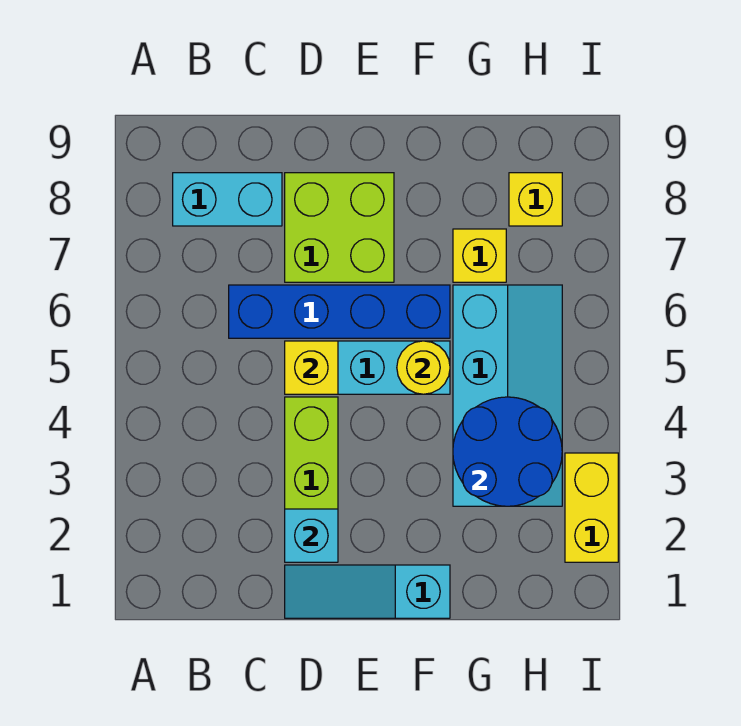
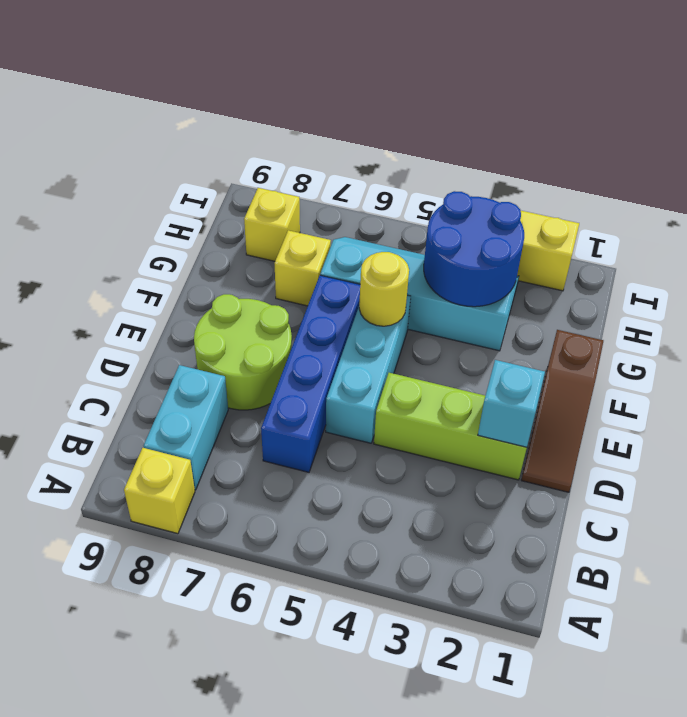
cyan slope D1:F1 level 1 top F -> brown slope D1:F1 level 1 top F
yellow brick D5 level 2 -> yellow brick A8 level 1
lime brick D7:E8 level 1 -> lime round brick D7:E8 level 1

